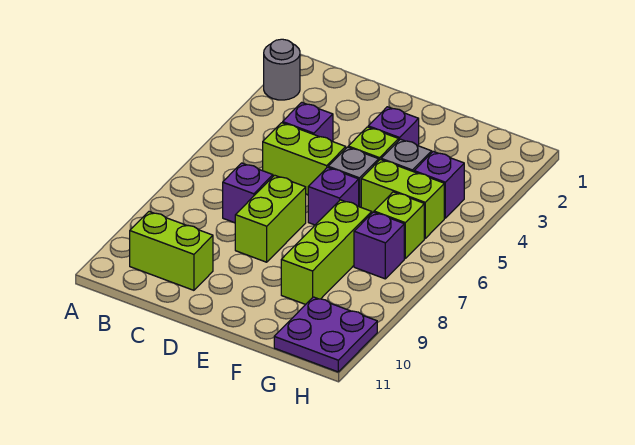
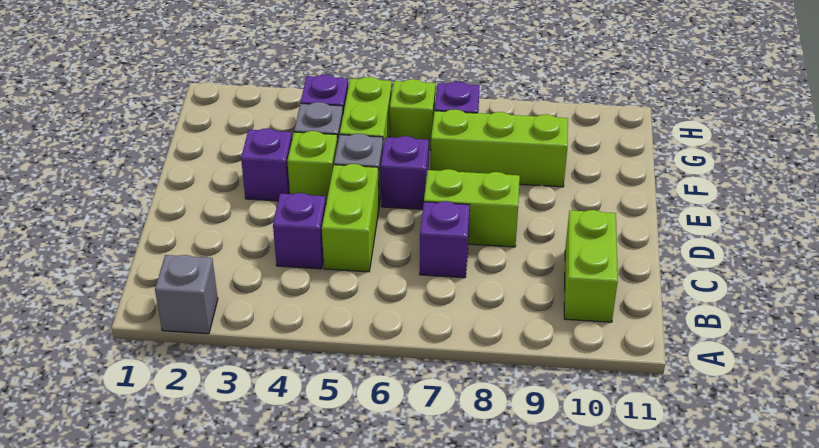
grey round brick A2 level 1 -> grey brick A2 level 1
purple plate G10:H11 level 1 -> none

